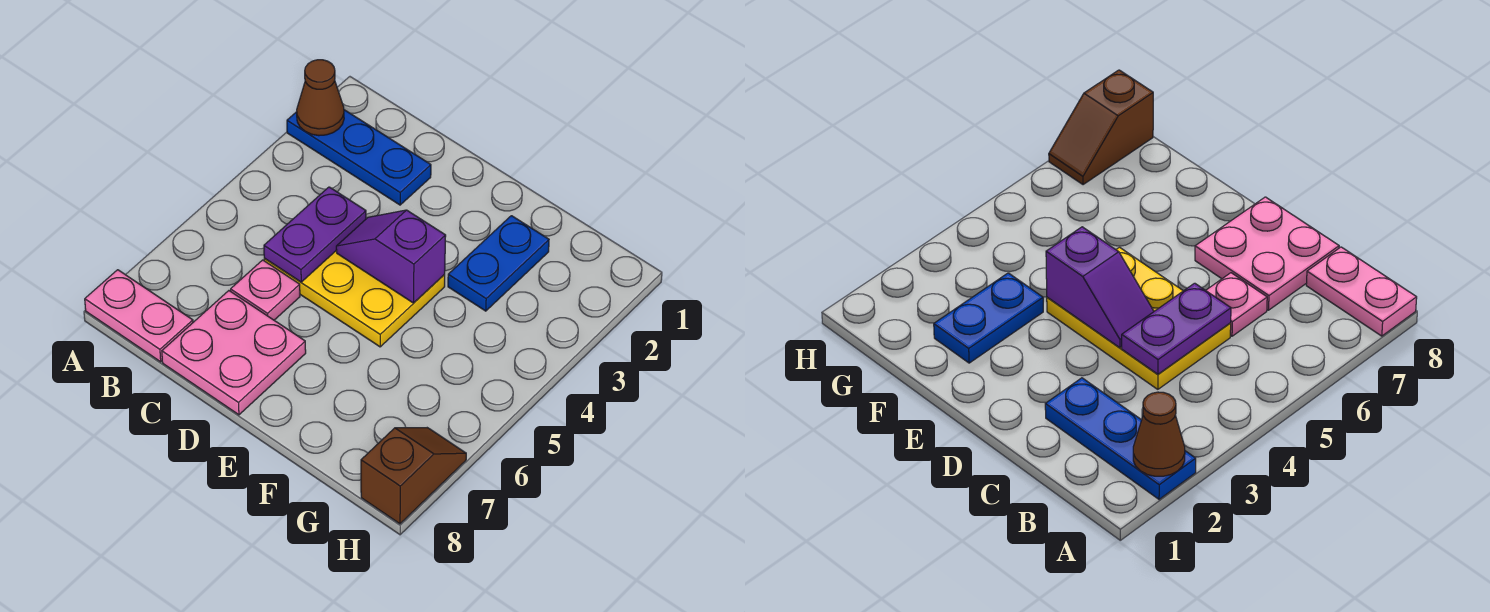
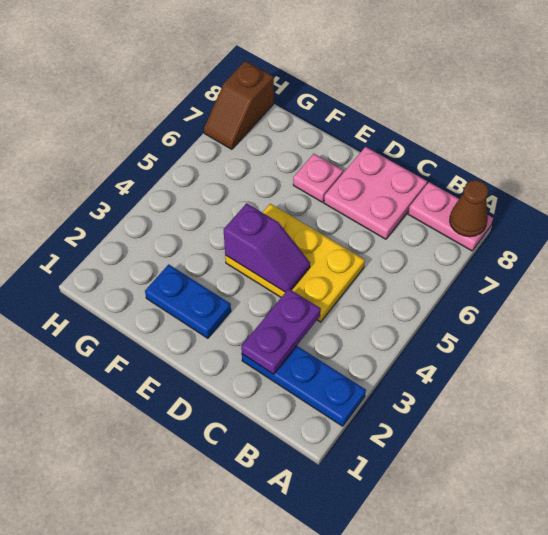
brown cone A2 level 2 -> brown cone A8 level 2
purple plate C4:C5 level 2 -> purple plate C2:C3 level 2
pink plate C6 level 1 -> pink plate E7 level 1
blue plate F2:F3 level 1 -> blue plate E2:F2 level 1

